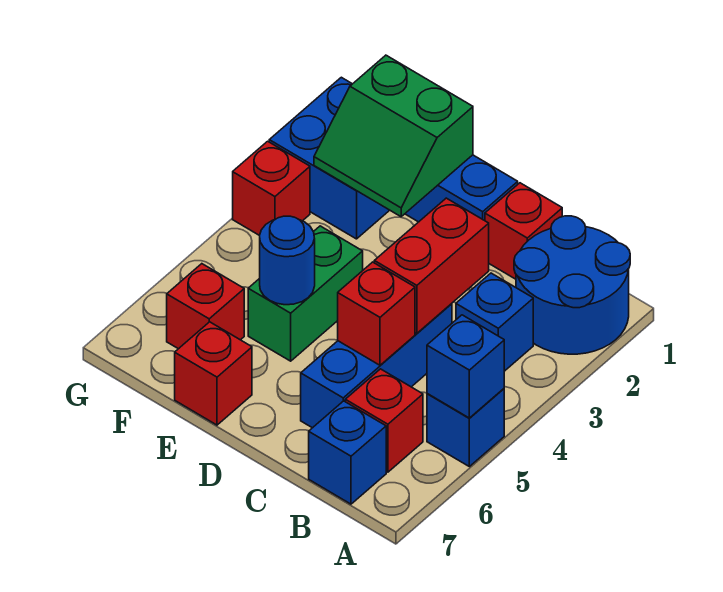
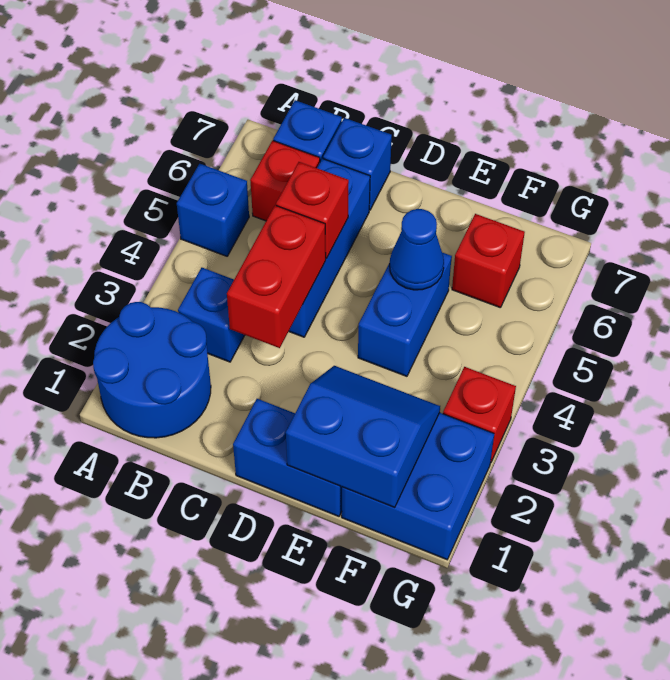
blue brick A5 level 2 -> blue brick C7 level 1
red brick C1 level 1 -> none
green slope E1:F2 level 2 top 1 -> blue slope E1:F2 level 2 top 1
green brick E4:E5 level 1 -> blue brick E4:E5 level 1
blue round brick E5 level 2 -> blue cone E5 level 2
red brick E7 level 1 -> none

